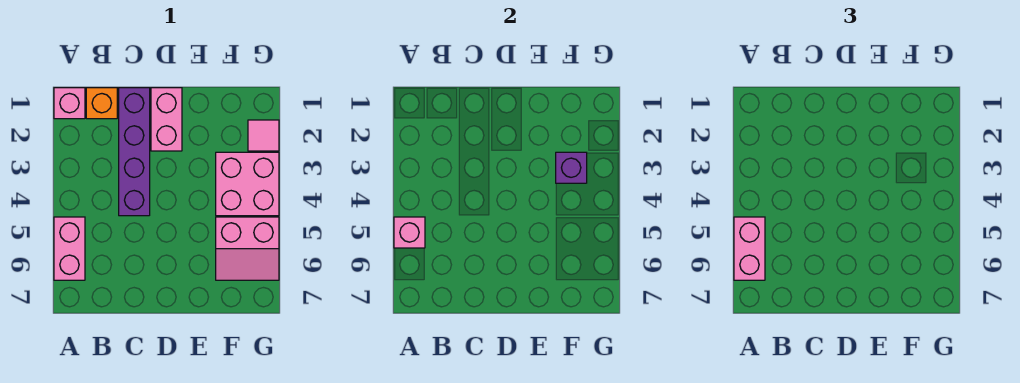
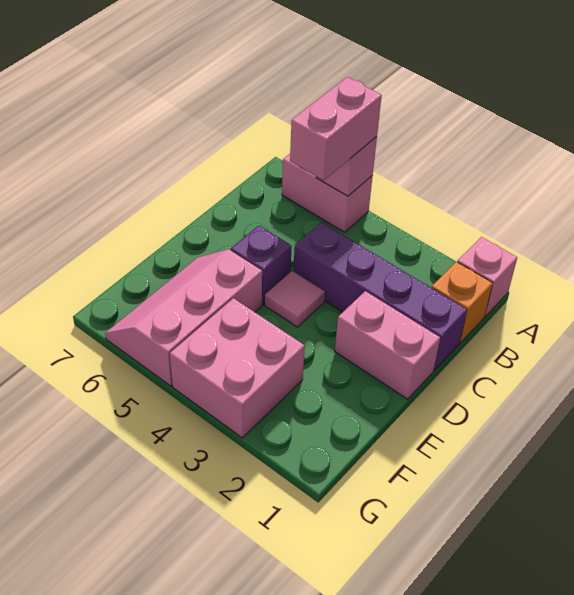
pink brick A5:A6 level 3 -> pink brick A5:B5 level 3
purple brick F3 level 2 -> purple brick D5 level 1
pink slope F5:G6 level 1 top 5 -> pink slope E5:G6 level 1 top 5
pink tile G2 level 1 -> pink tile D4 level 1

